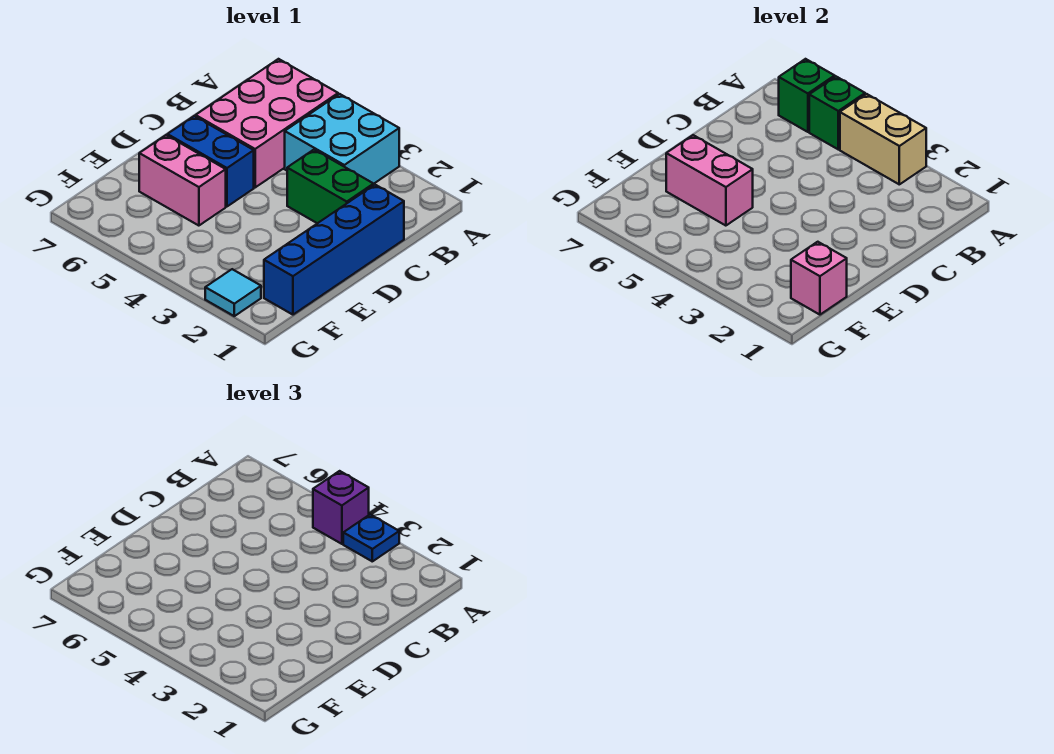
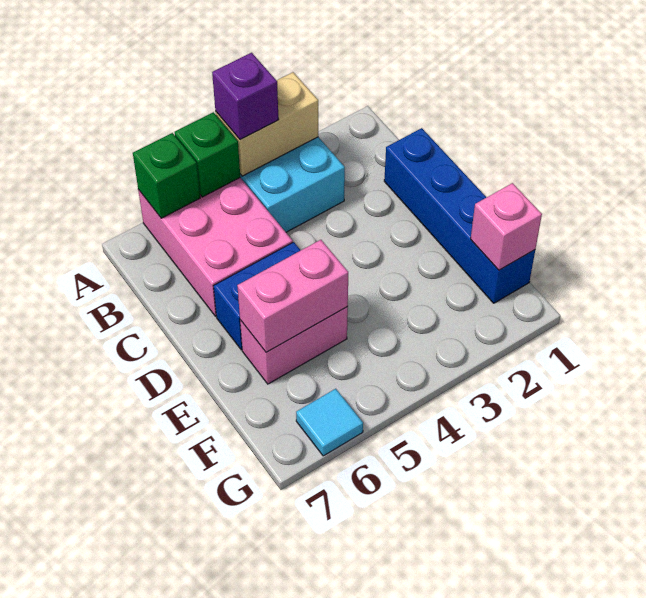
blue plate A3 level 3 -> none
green brick C2:C3 level 1 -> none
cyan tile G2 level 1 -> cyan tile G6 level 1

